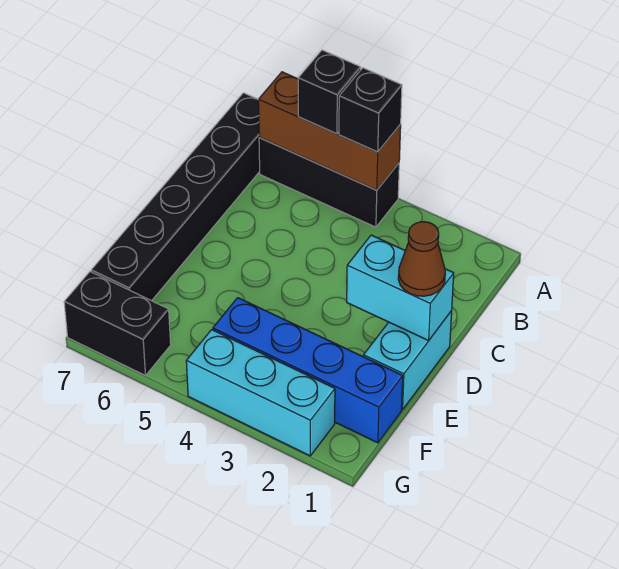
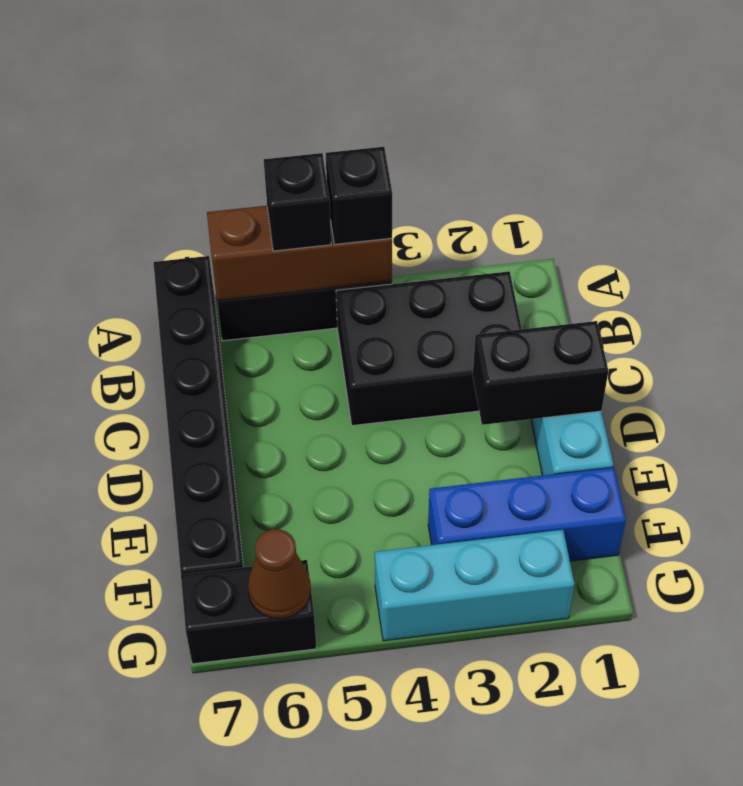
none -> black brick B2:C4 level 1
cyan brick D1:D2 level 2 -> black brick D1:D2 level 2
brown cone D1 level 3 -> brown cone G6 level 2
blue brick F1:F4 level 1 -> blue brick F1:F3 level 1

